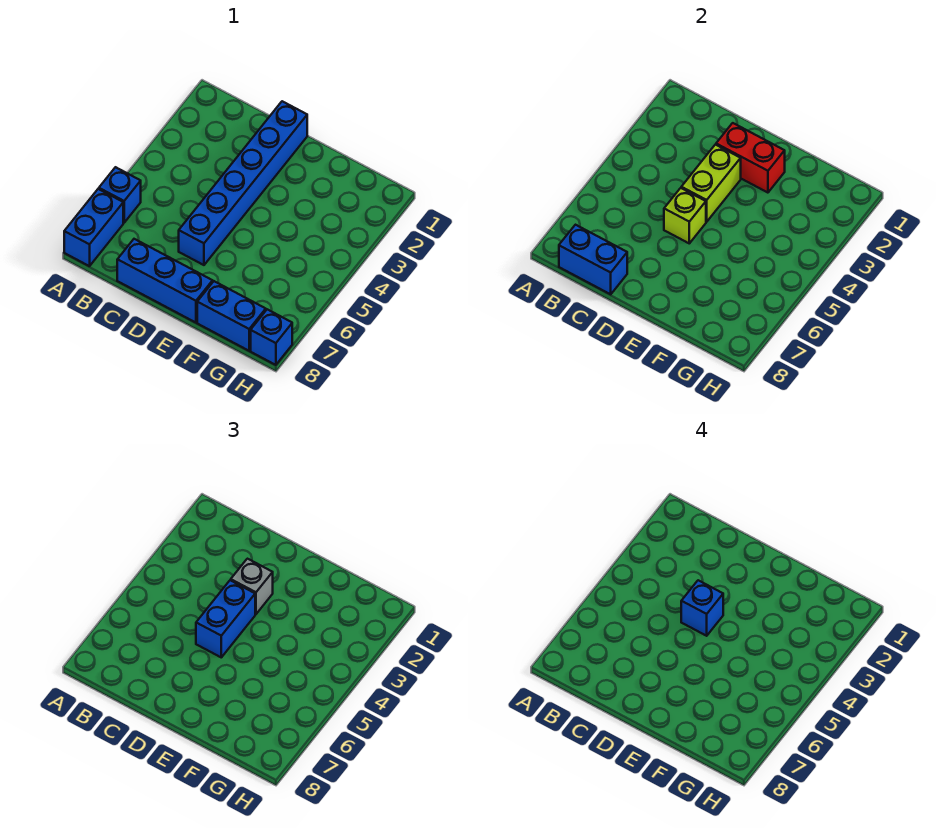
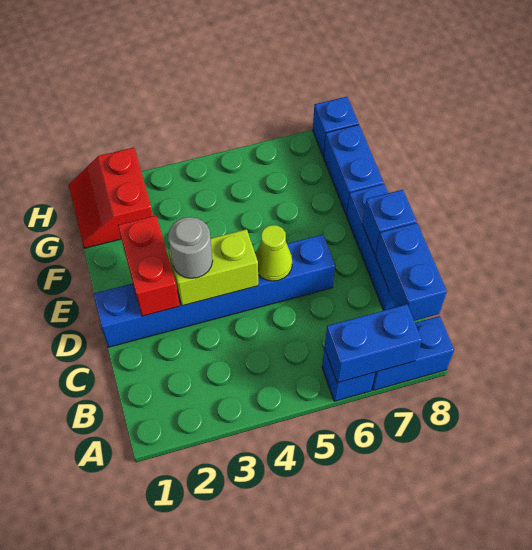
grey brick D3 level 3 -> grey round brick D3 level 3
blue brick D4:D5 level 3 -> blue brick A6:A7 level 2
blue brick D4 level 4 -> blue brick D8 level 2
lime brick D5 level 2 -> lime cone D5 level 2
none -> red slope G1:H2 level 1 top 2

